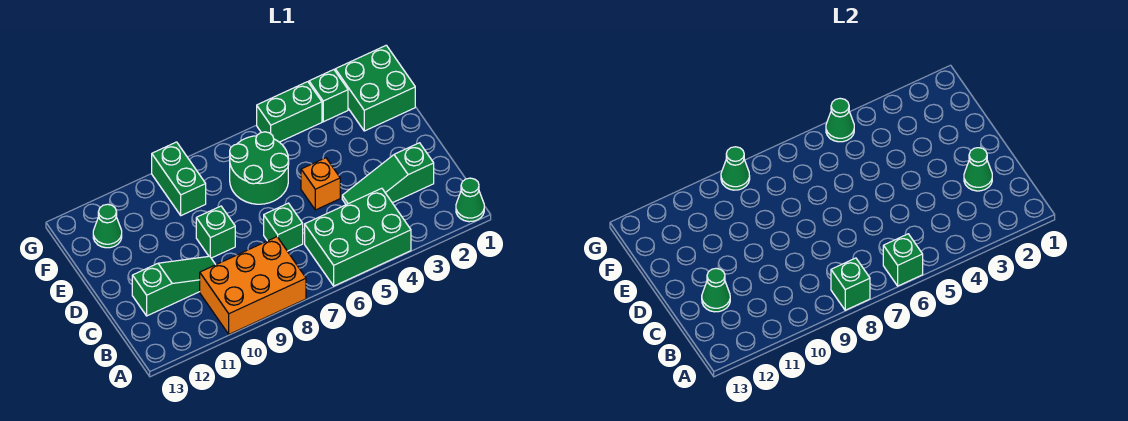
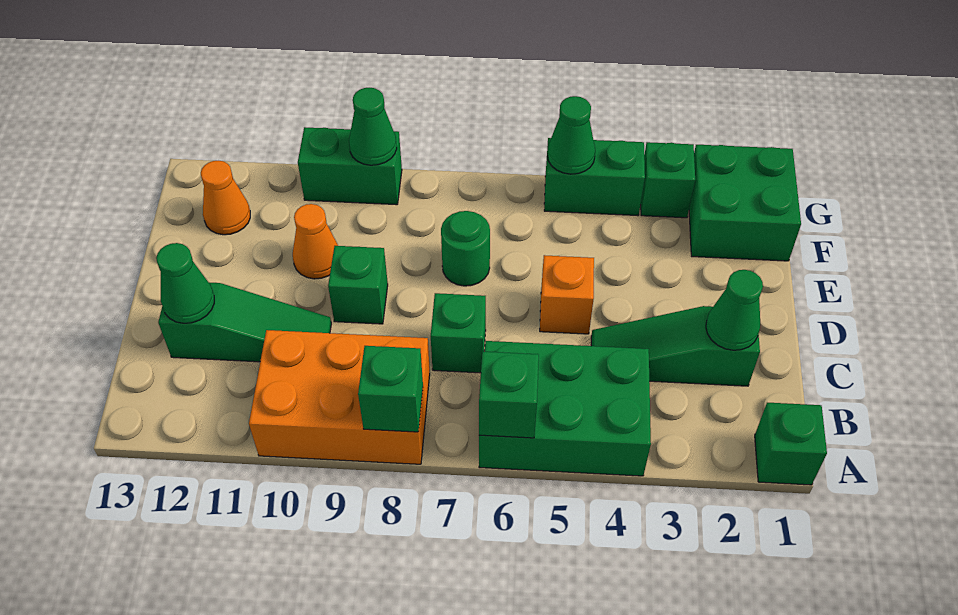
green cone A1 level 1 -> green brick A1 level 1
green round brick E6:F7 level 1 -> green round brick E7 level 1
none -> orange cone E10 level 1
green brick F9:G9 level 1 -> green brick G9:G10 level 1
green cone F12 level 1 -> orange cone F12 level 1

